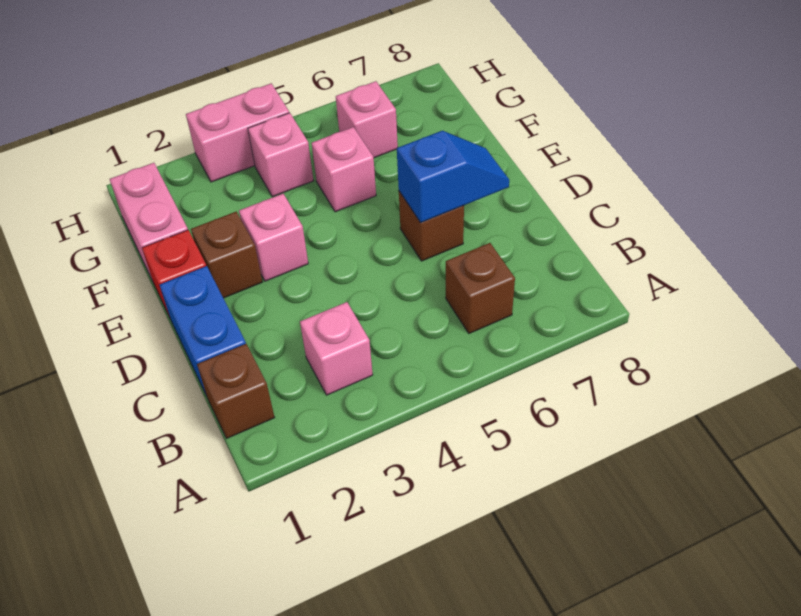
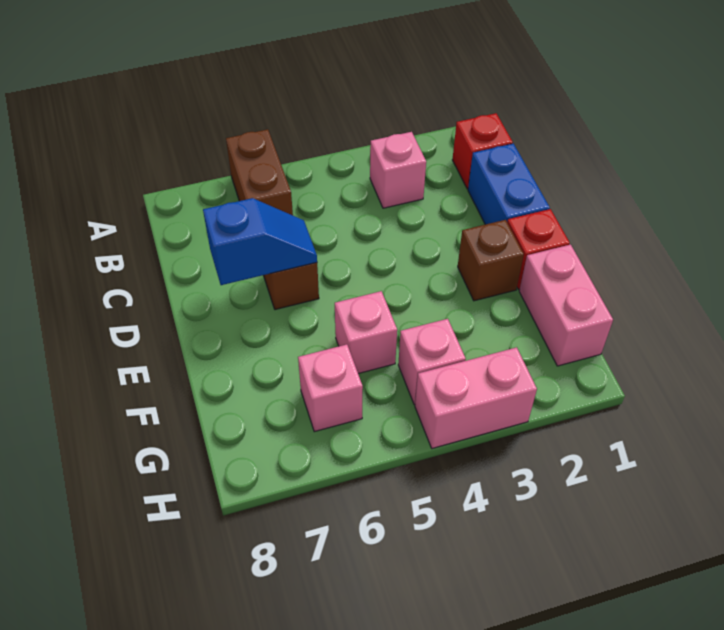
brown brick B1 level 1 -> red brick B1 level 1
brown brick B6 level 1 -> brown brick A6:B6 level 1
blue slope D6:D7 level 2 top 6 -> blue slope D6:D7 level 2 top 7
pink brick E3 level 1 -> none

